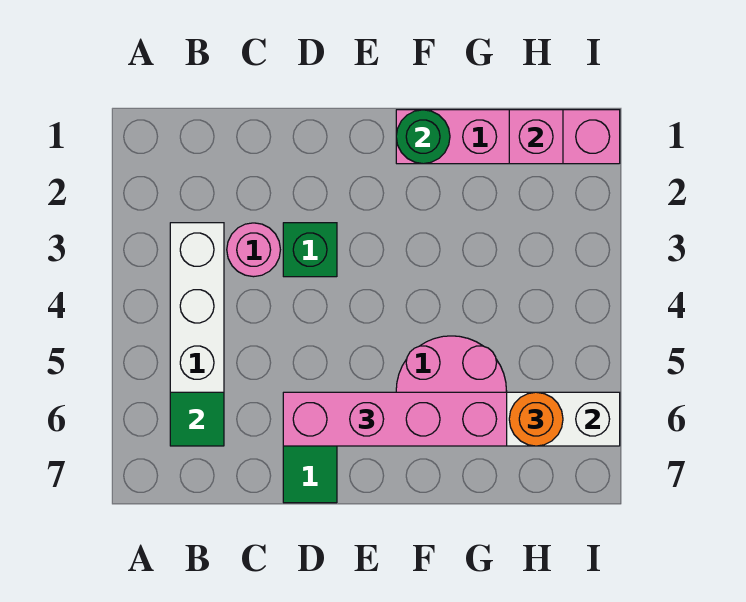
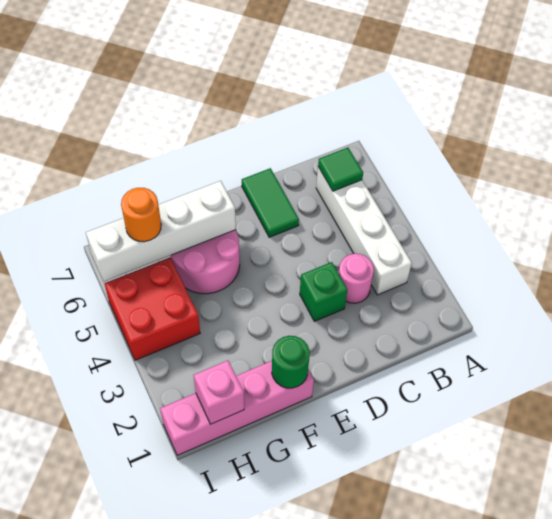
pink brick D6:G6 level 3 -> none
none -> red brick H4:I5 level 1

